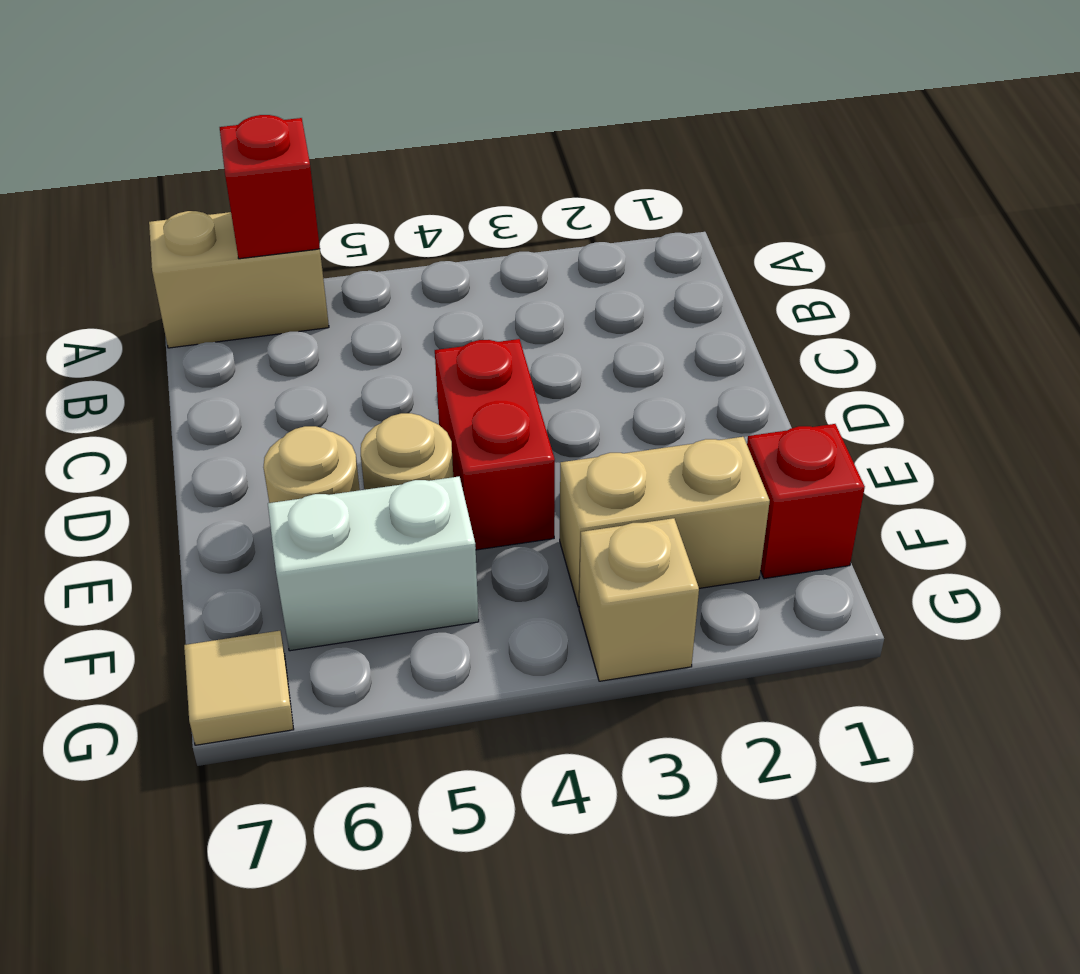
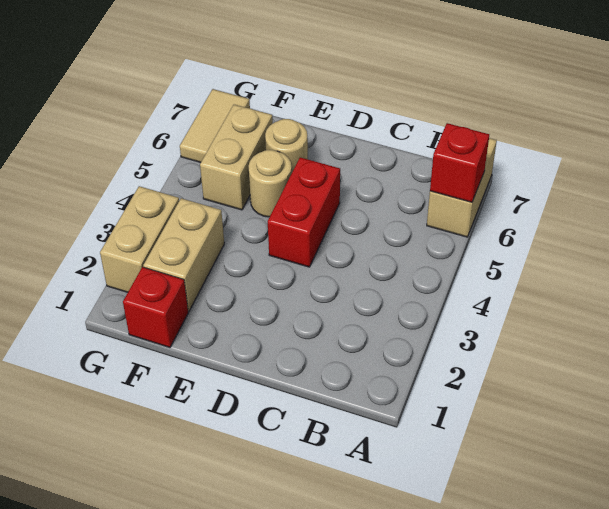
red brick D4:E4 level 1 -> red brick D4:D5 level 1
white brick F5:F6 level 1 -> tan brick F5:F6 level 1
tan brick G3 level 1 -> tan brick G2:G3 level 1
tan tile G7 level 1 -> tan tile G6:G7 level 1

